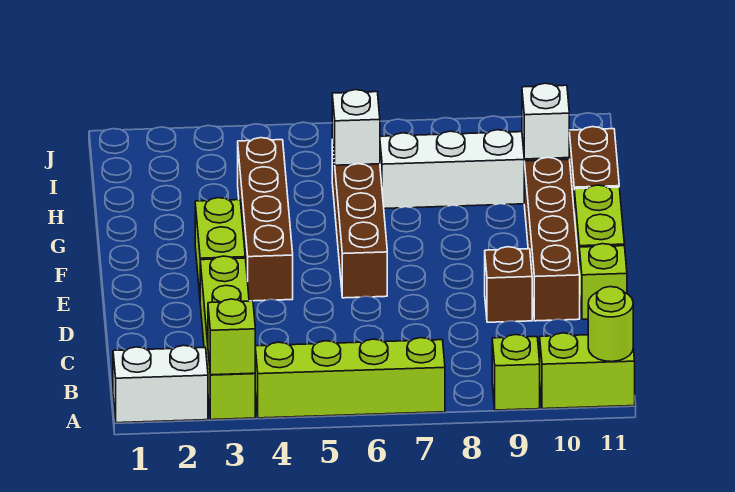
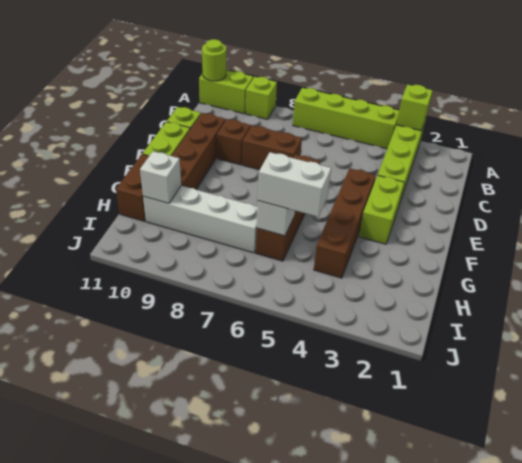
white brick A1:A2 level 1 -> white brick H5:H6 level 3
none -> brown brick D7:D8 level 1

